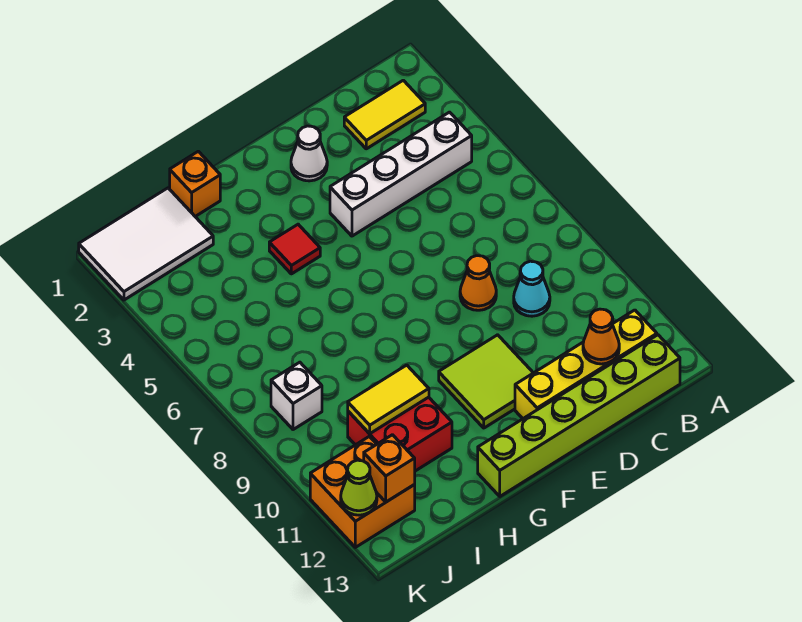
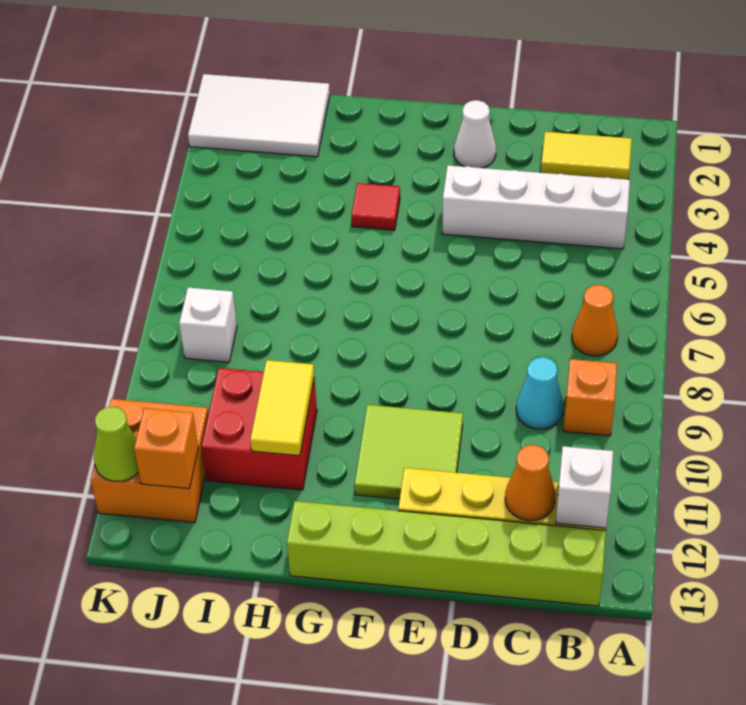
none -> white brick B12 level 2
orange cone D8 level 1 -> orange cone B7 level 1
orange brick H1 level 1 -> orange brick B9 level 1
yellow tile H10:I10 level 2 -> yellow tile H10:H11 level 2

